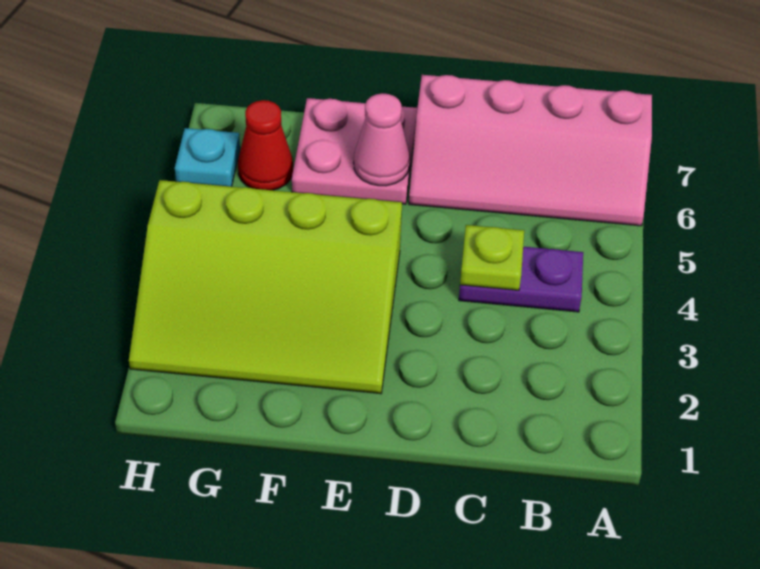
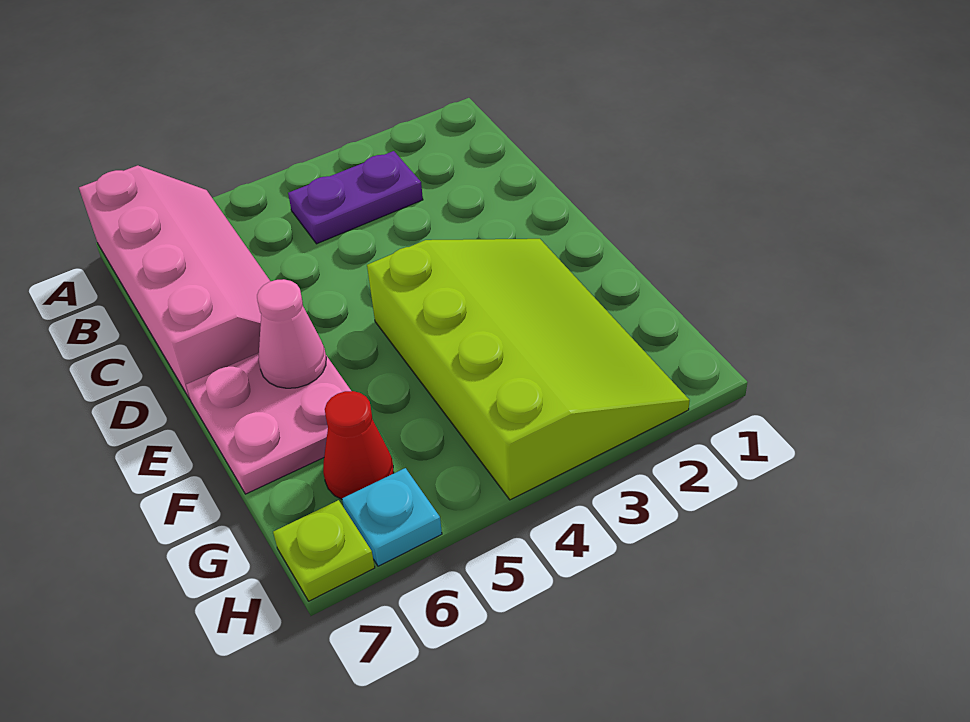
purple plate B4:C4 level 1 -> purple plate B3:B4 level 1
lime plate C4 level 2 -> lime plate H7 level 1

